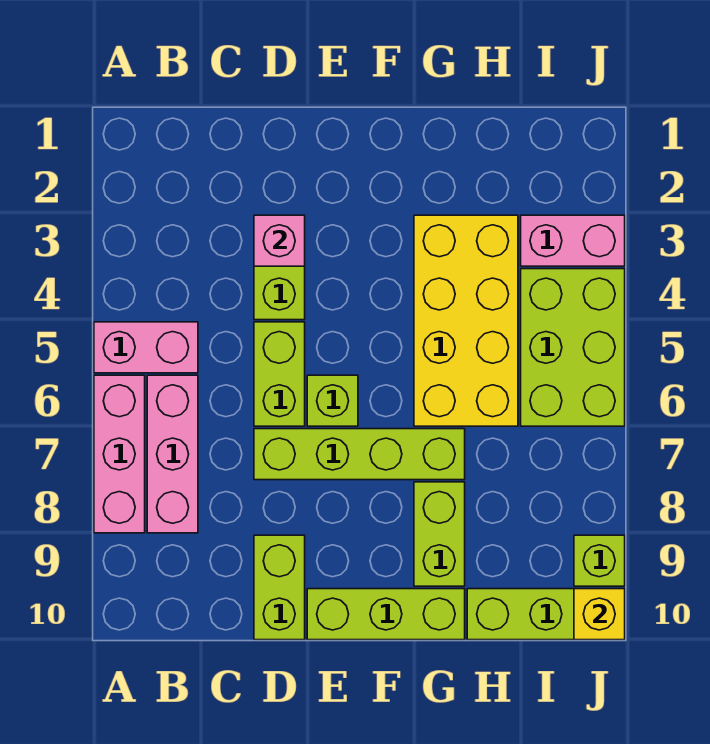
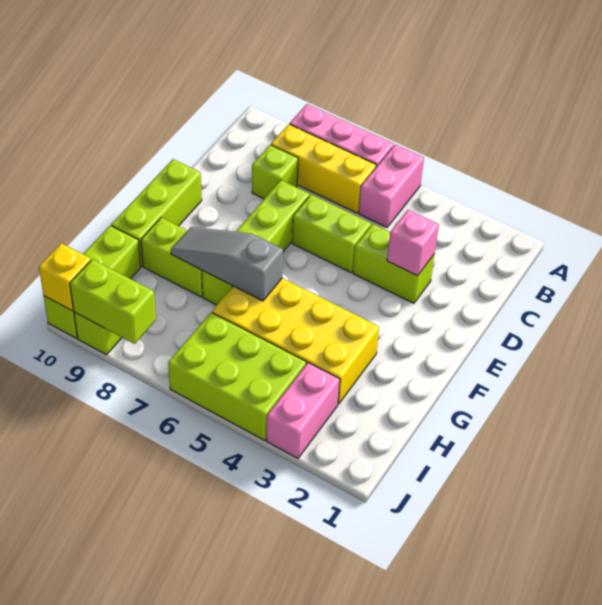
pink brick B6:B8 level 1 -> yellow brick B6:B8 level 1
lime brick D9:D10 level 1 -> lime brick J8:J9 level 2
lime brick E6 level 1 -> lime brick C8 level 1
none -> grey slope G6:G8 level 2 top 6

